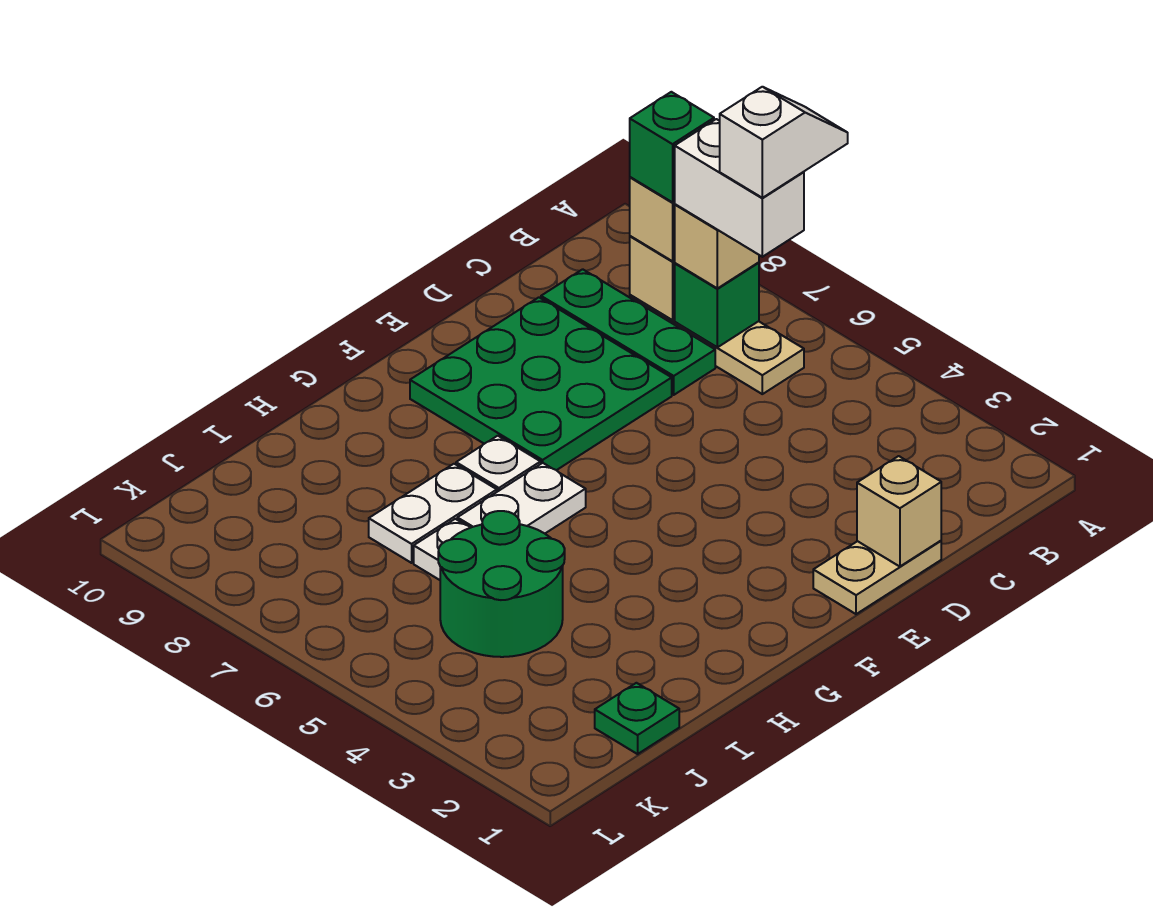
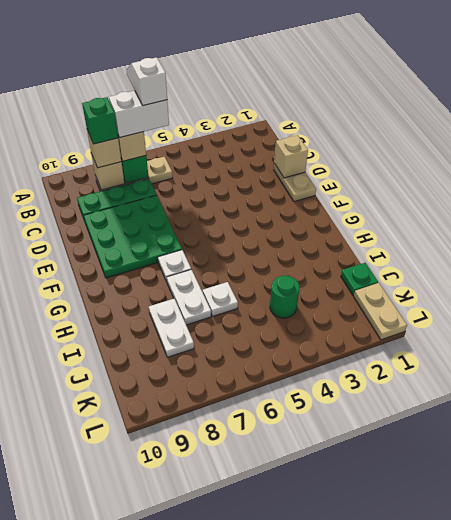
white plate G6:H6 level 1 -> white plate I8:J8 level 1
green round brick I4:J5 level 1 -> green round brick J4 level 1
none -> tan plate K1:L1 level 1

